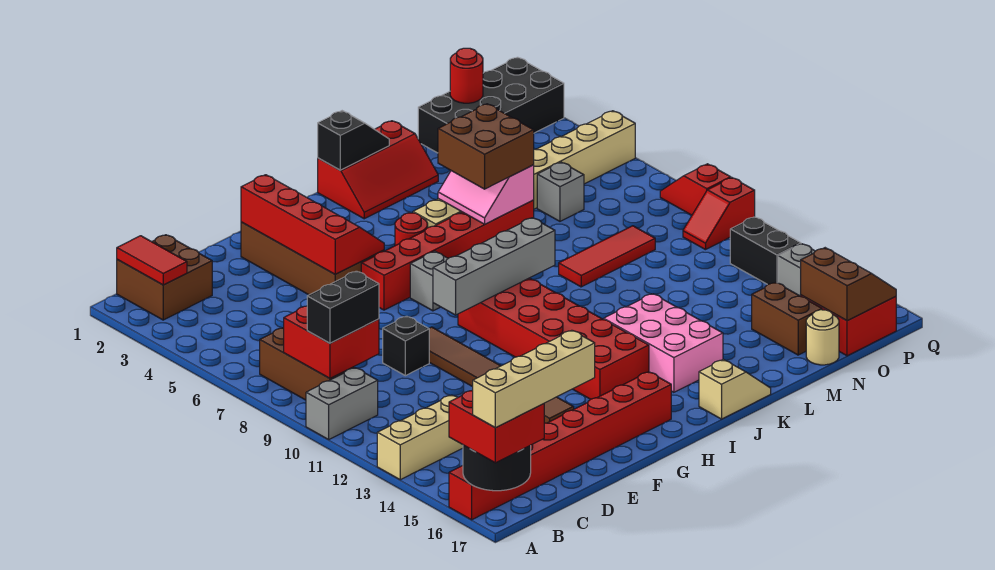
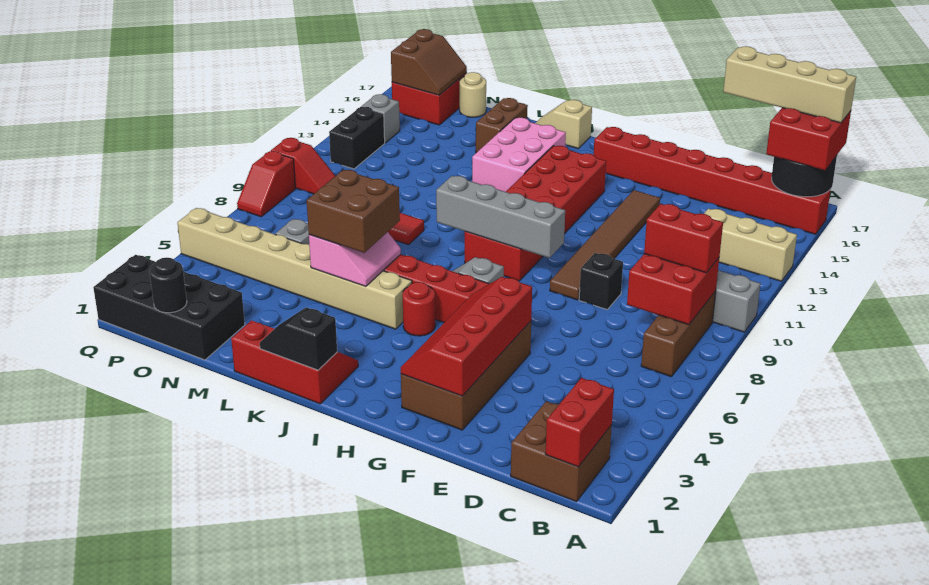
red tile B1:B2 level 2 -> red brick B1:B2 level 2
black brick B9:C9 level 3 -> red brick B9:C9 level 3
brown brick N15:N16 level 1 -> brown brick L15:L16 level 1
red round brick O1 level 2 -> black round brick O1 level 2
brown slope O16:P17 level 2 top O -> brown slope O16:P17 level 2 top P

